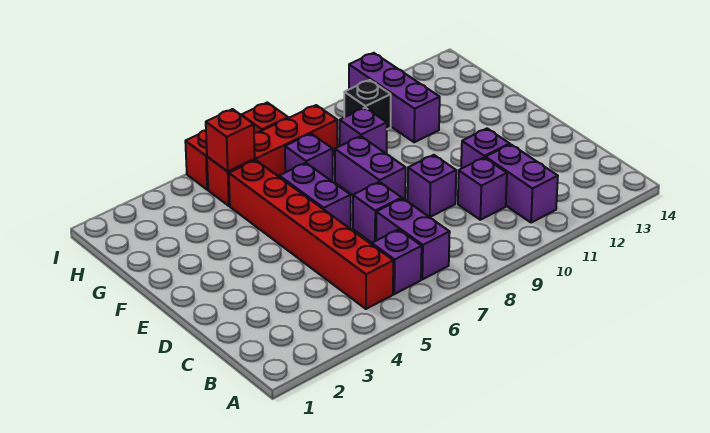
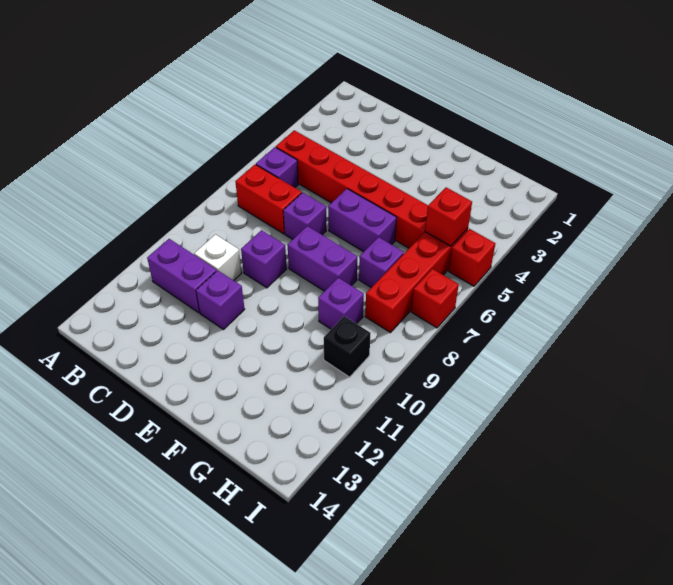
purple brick B7:C7 level 1 -> red brick B7:C7 level 1
purple brick C10 level 1 -> white brick C10 level 1
purple brick G11:I11 level 1 -> none

